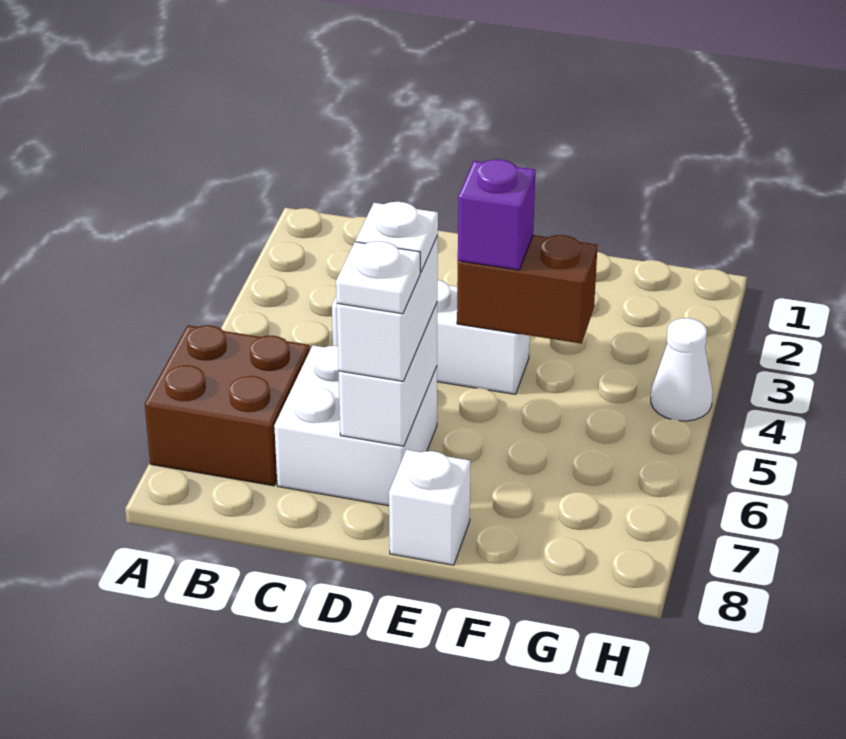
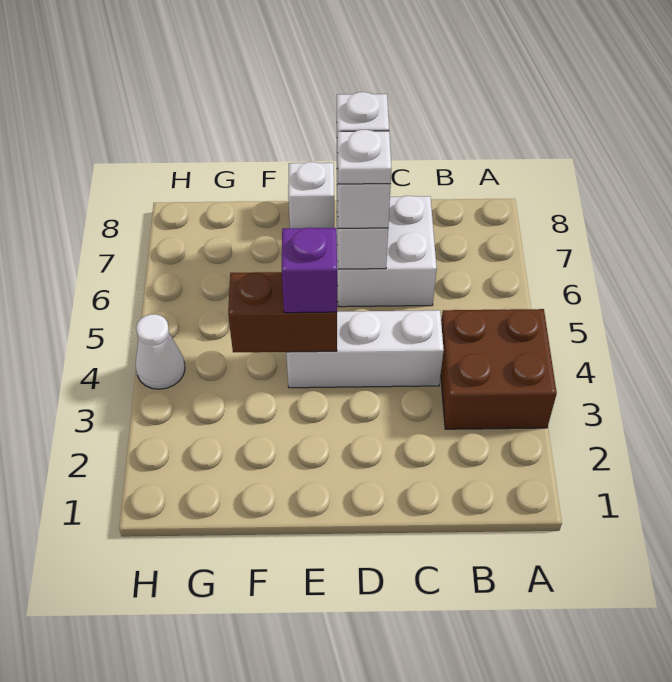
brown brick A6:B7 level 1 -> brown brick A3:B4 level 1

